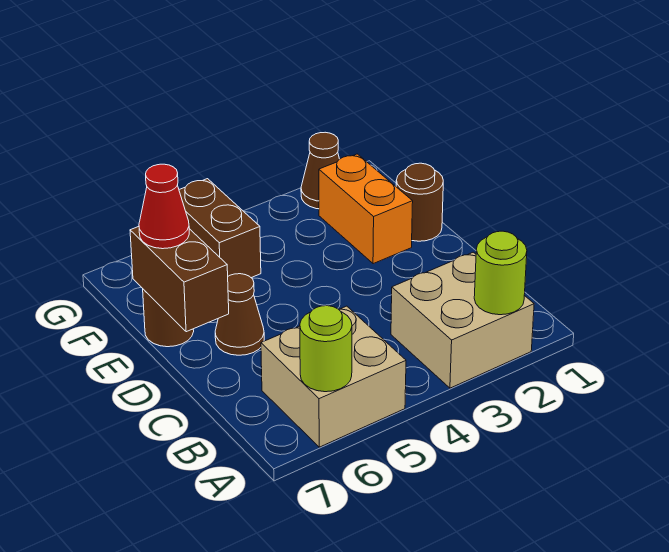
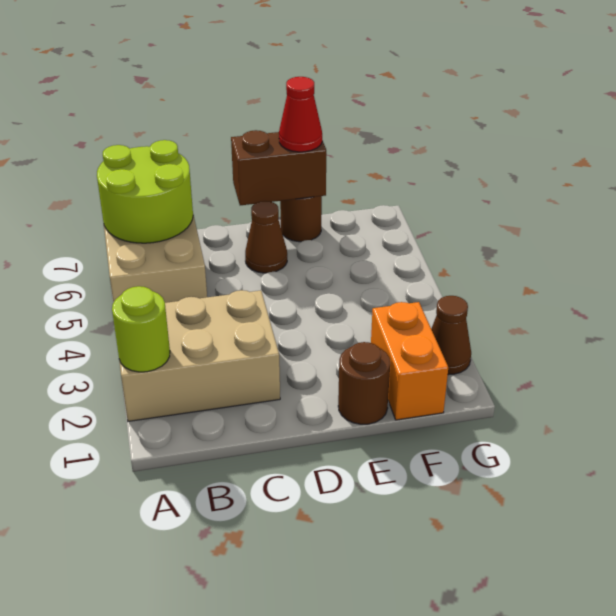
tan brick A2:B3 level 1 -> tan brick A2:C3 level 1
lime round brick A6 level 2 -> lime round brick A6:B7 level 2
orange brick E2:F2 level 1 -> orange brick F1:F2 level 1
brown brick F5:G5 level 1 -> none

